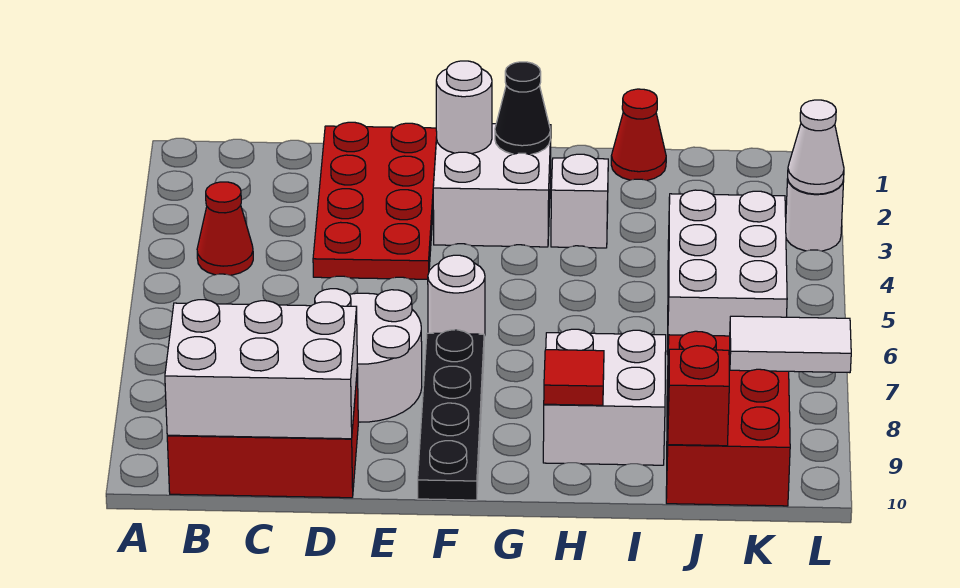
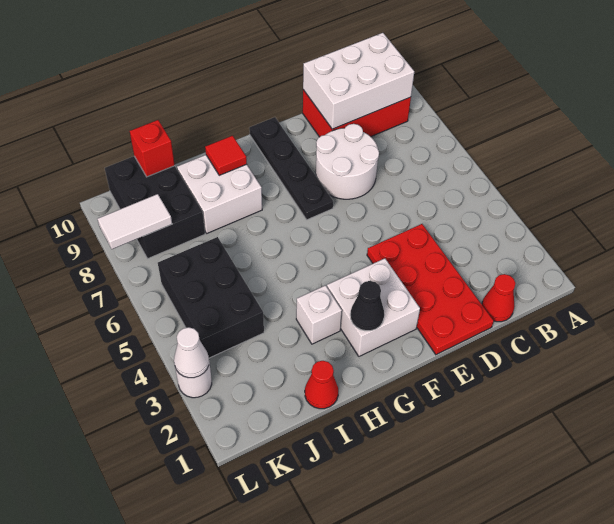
red cone B4 level 1 -> red cone C1 level 1
white round brick F2 level 2 -> none
white round brick F6 level 1 -> none
white brick J4:K6 level 1 -> black brick J4:K6 level 1
red brick J8:K10 level 1 -> black brick J8:K10 level 1

